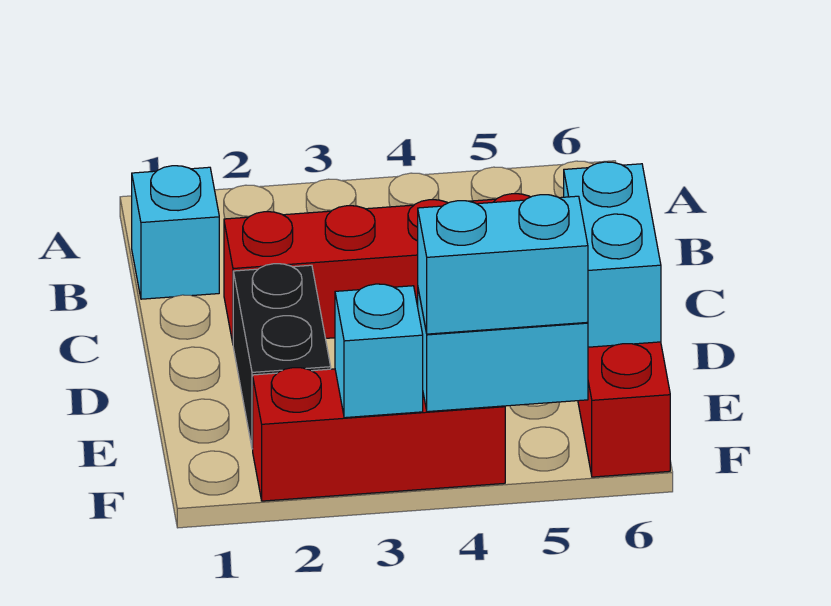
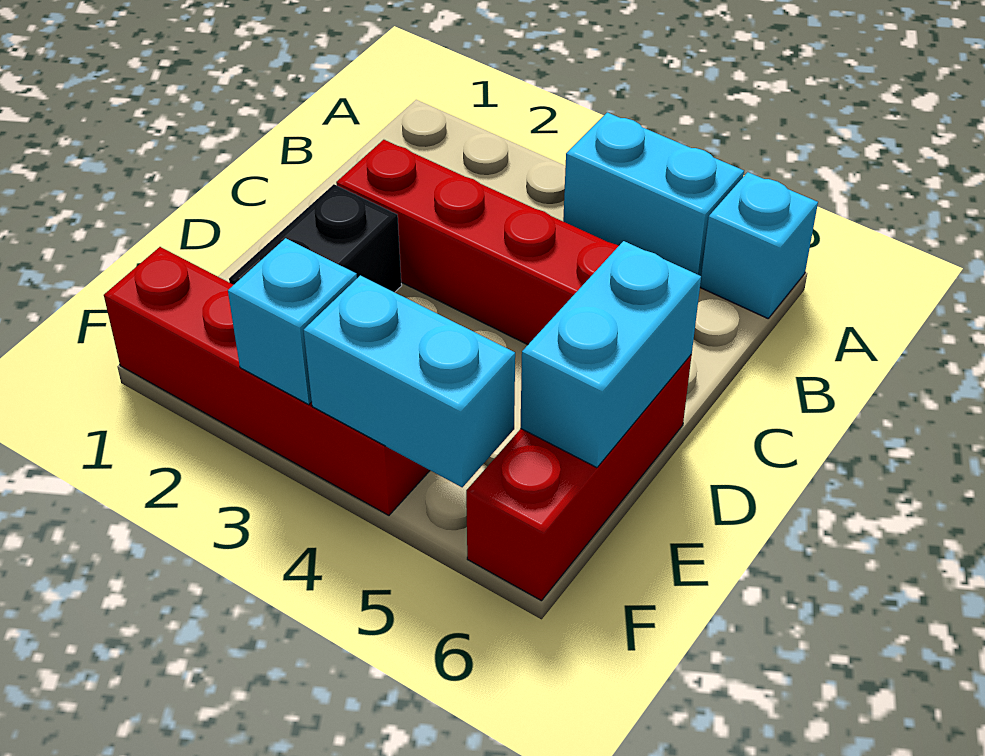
cyan brick B1 level 1 -> cyan brick A6 level 1
red brick F2:F4 level 1 -> red brick F1:F4 level 1
cyan brick F4:F5 level 3 -> cyan brick A4:A5 level 1

